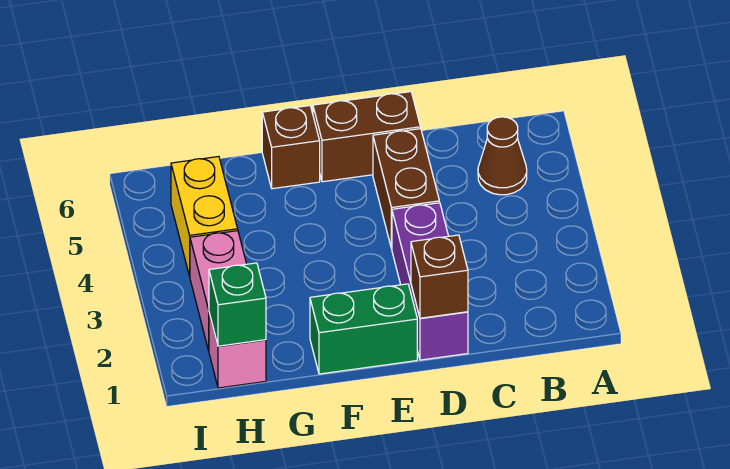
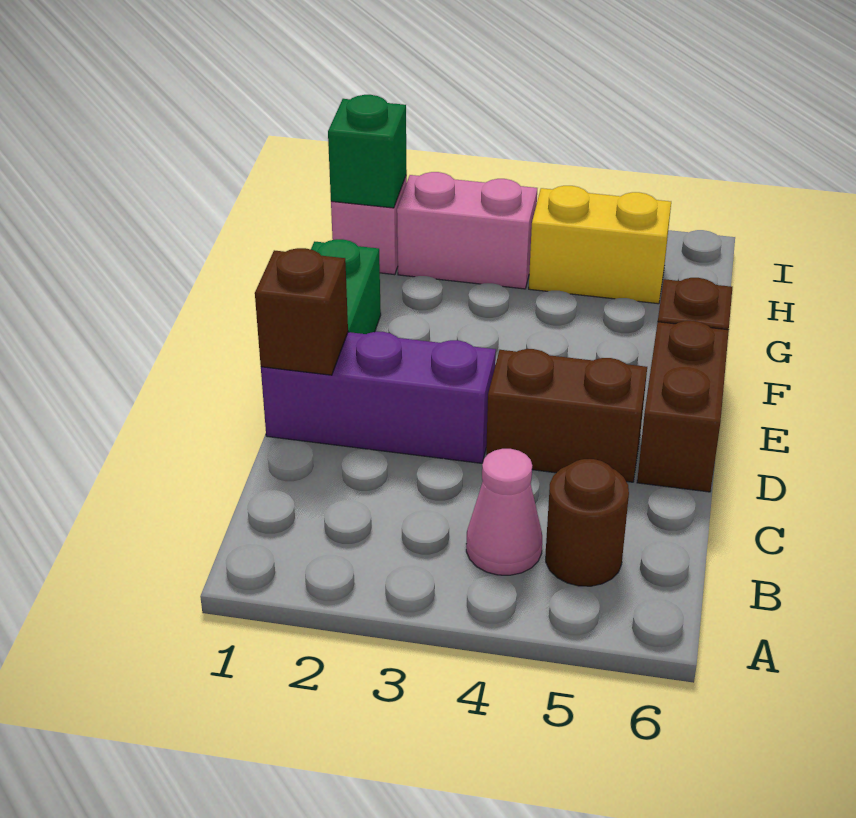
none -> pink cone B4 level 1
brown cone B5 level 1 -> brown round brick B5 level 1

